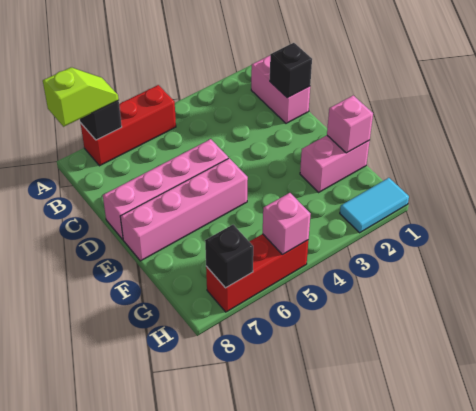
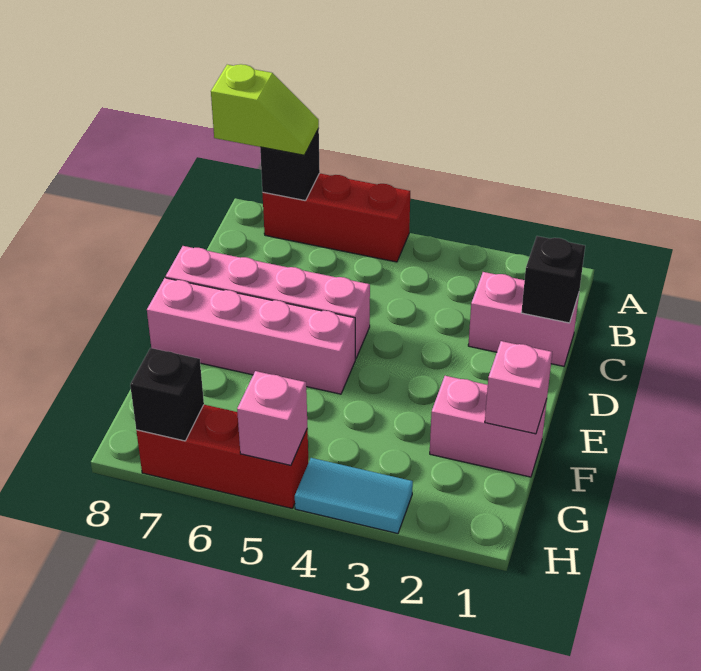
pink brick B1:C1 level 1 -> pink brick C1:C2 level 1
cyan tile H1:H2 level 1 -> cyan tile H3:H4 level 1

